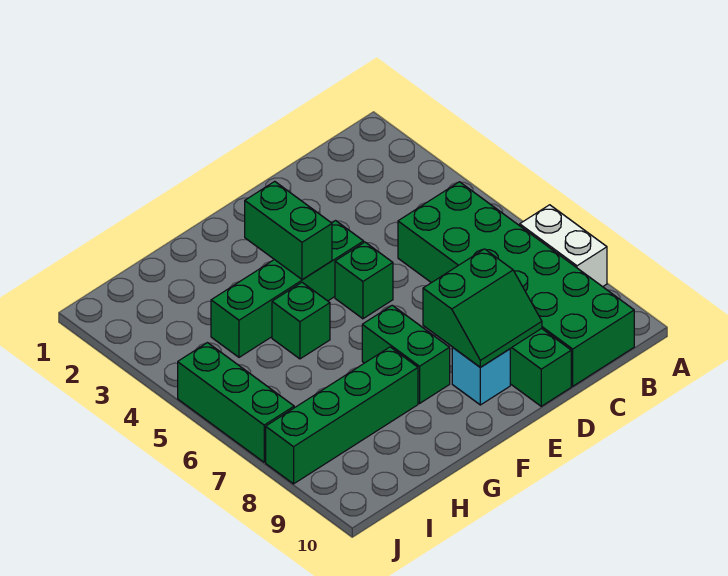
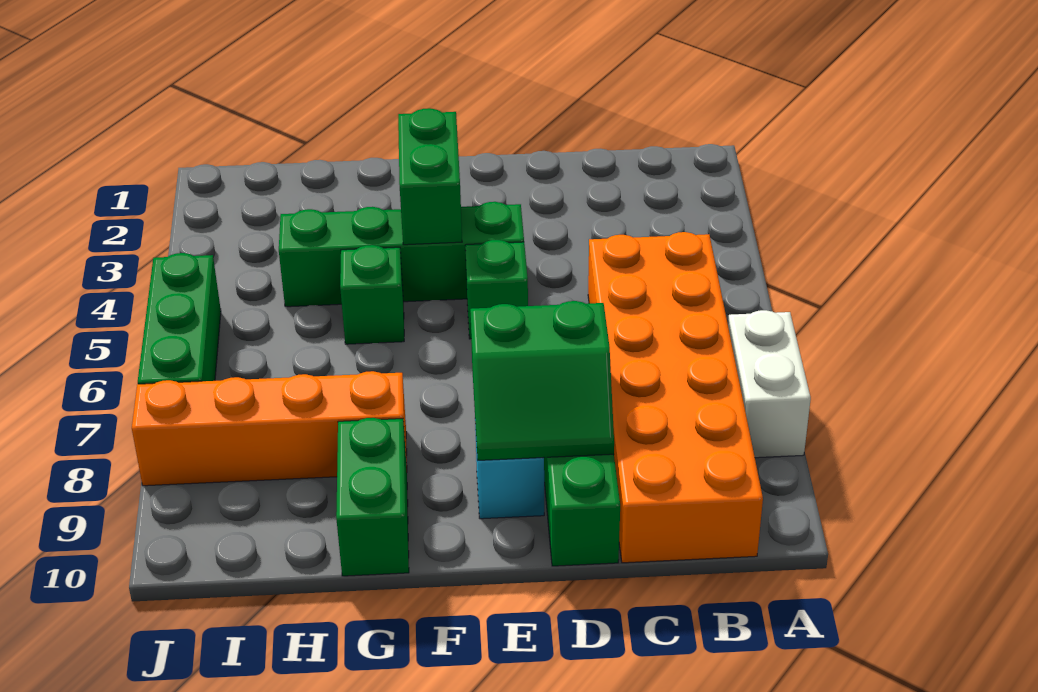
green brick B5:C10 level 1 -> orange brick B5:C10 level 1
green brick F7:F8 level 1 -> green brick G9:G10 level 1
green brick G8:J8 level 1 -> orange brick G8:J8 level 1

